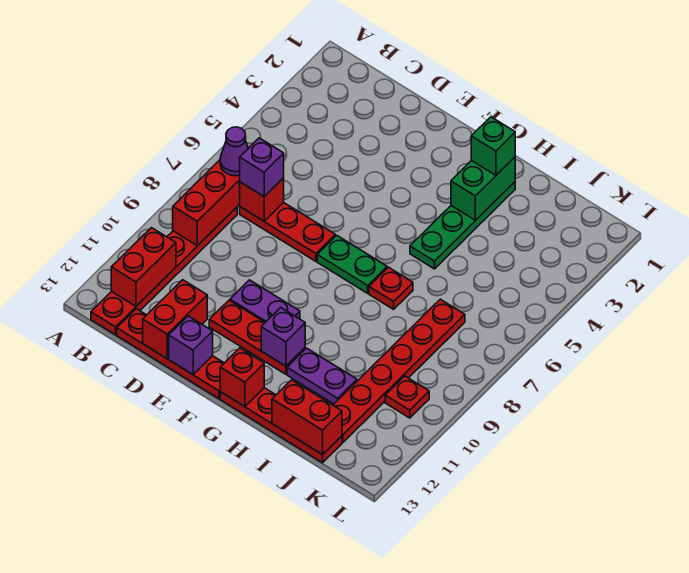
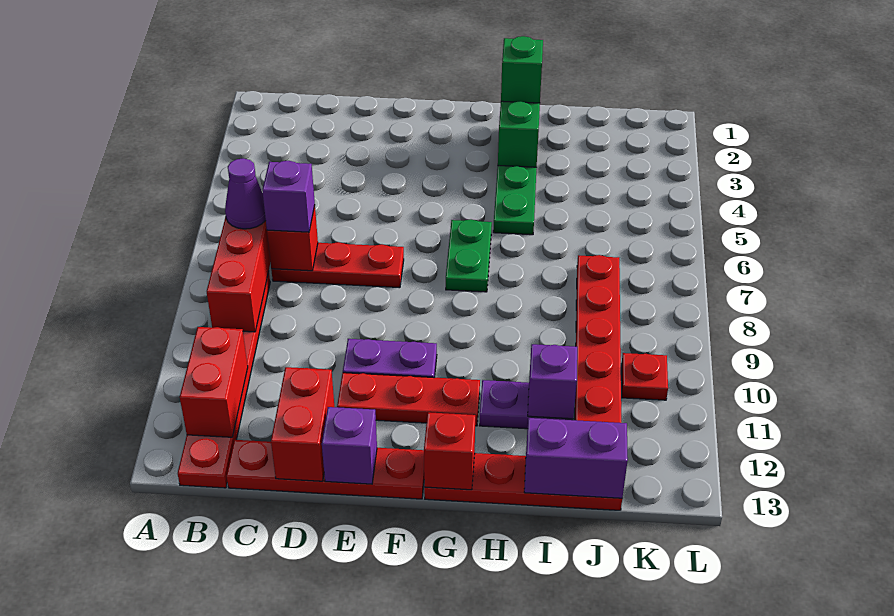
green plate F7:G7 level 1 -> green plate G6:G7 level 1
purple brick G11 level 2 -> purple brick I11 level 2
red plate H7 level 1 -> none
red brick I13:J13 level 2 -> purple brick I13:J13 level 2

